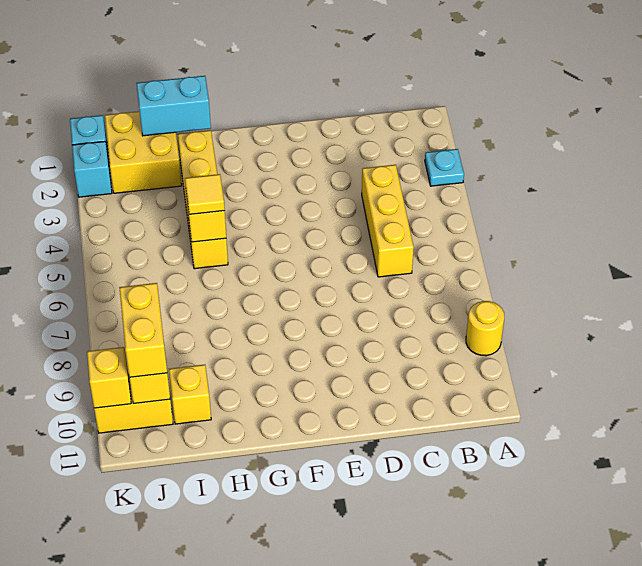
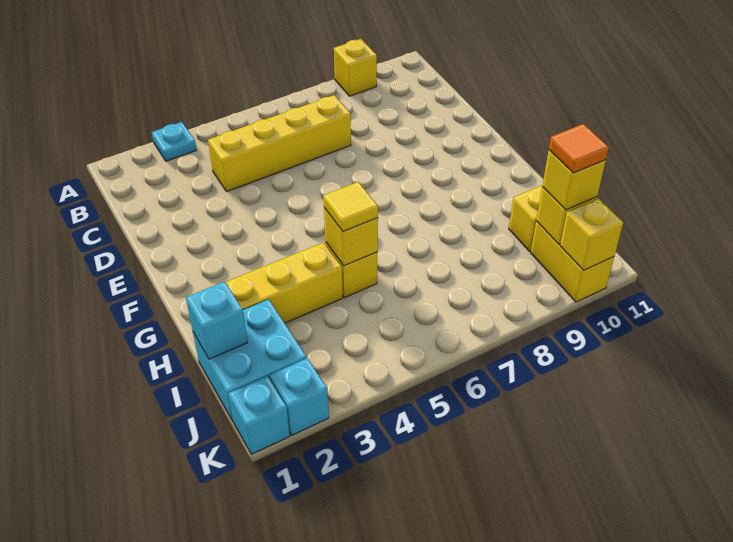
yellow round brick A9 level 1 -> yellow brick A9 level 1
yellow brick C4:C6 level 1 -> yellow brick C4:C7 level 1
cyan brick H1:I1 level 2 -> cyan brick I1 level 2
yellow brick I1:J2 level 1 -> cyan brick I1:J2 level 1
yellow brick J9:J10 level 3 -> yellow brick J10 level 3
none -> orange tile J10 level 4

